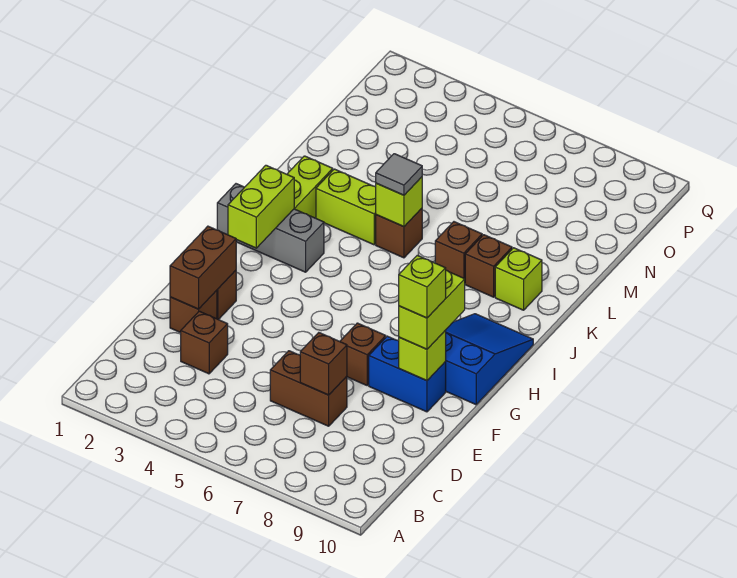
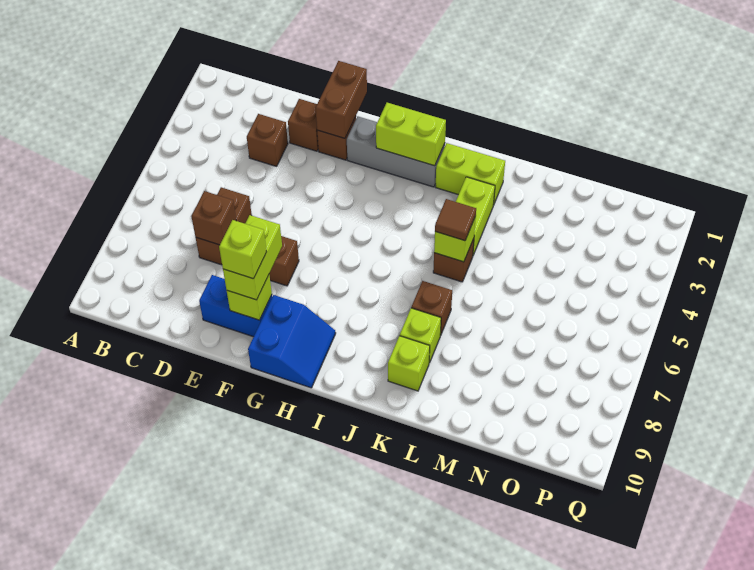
brown brick E2:F2 level 2 -> brown brick F1:F2 level 2
blue brick F8:F9 level 1 -> blue brick E9:F9 level 1
lime brick F9:G9 level 3 -> lime brick F8:F9 level 3
blue slope G9:I10 level 1 top G -> blue slope G9:H10 level 1 top G
grey brick I1:I3 level 1 -> grey brick G2:I2 level 1
grey tile K5 level 3 -> brown tile K5 level 3
brown brick K8 level 1 -> lime brick K8 level 1

